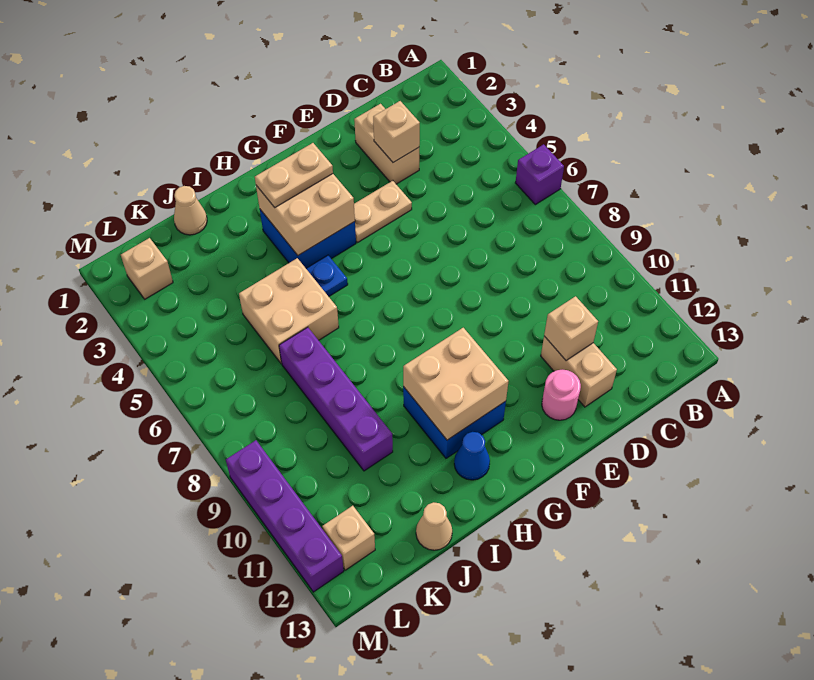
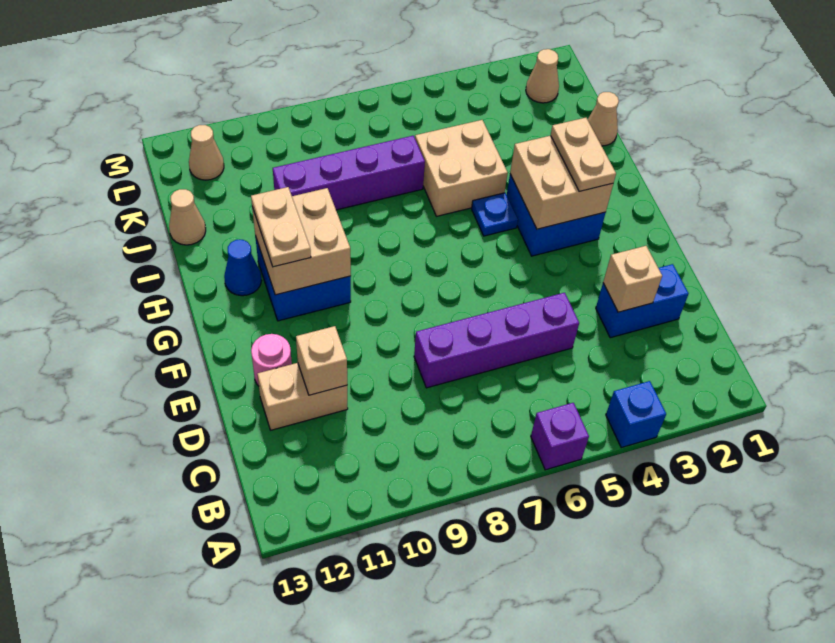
none -> blue brick A4 level 1
tan brick D2:D3 level 1 -> blue brick D2:D3 level 1
tan plate E4:F4 level 1 -> tan plate G11:H11 level 3
tan brick L2 level 1 -> tan cone L2 level 1
tan brick L12 level 1 -> tan cone L12 level 1
purple brick M9:M12 level 1 -> purple brick D5:D8 level 1

